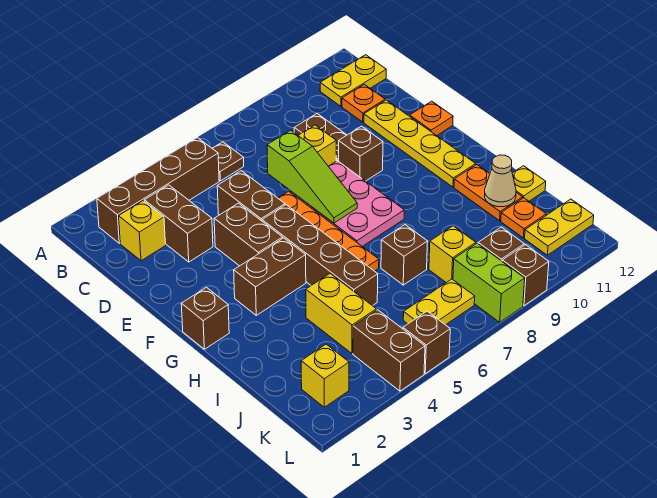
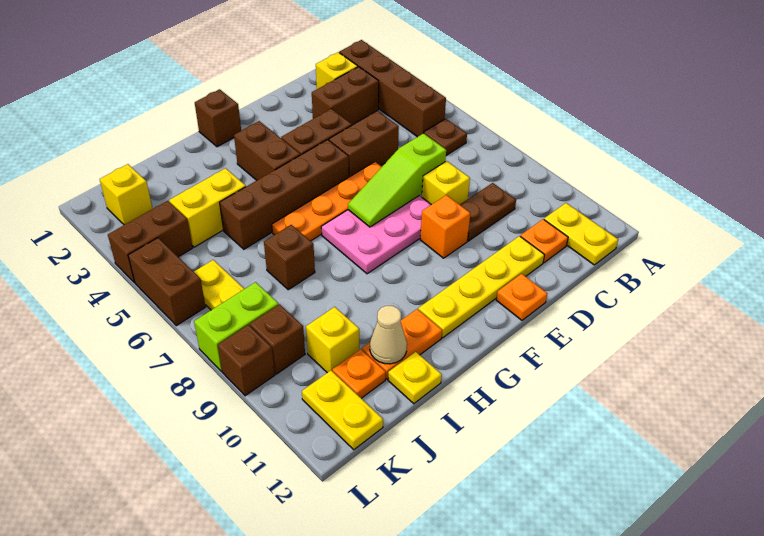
brown brick E9 level 1 -> orange brick E9 level 1
yellow brick J8 level 1 -> yellow brick J10 level 1
brown brick L5 level 1 -> brown brick L5:L6 level 1

